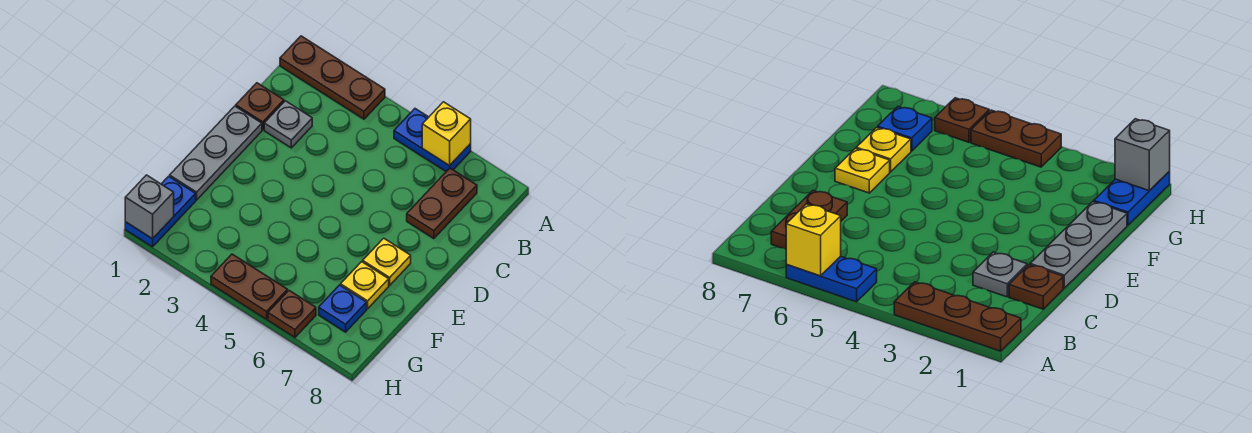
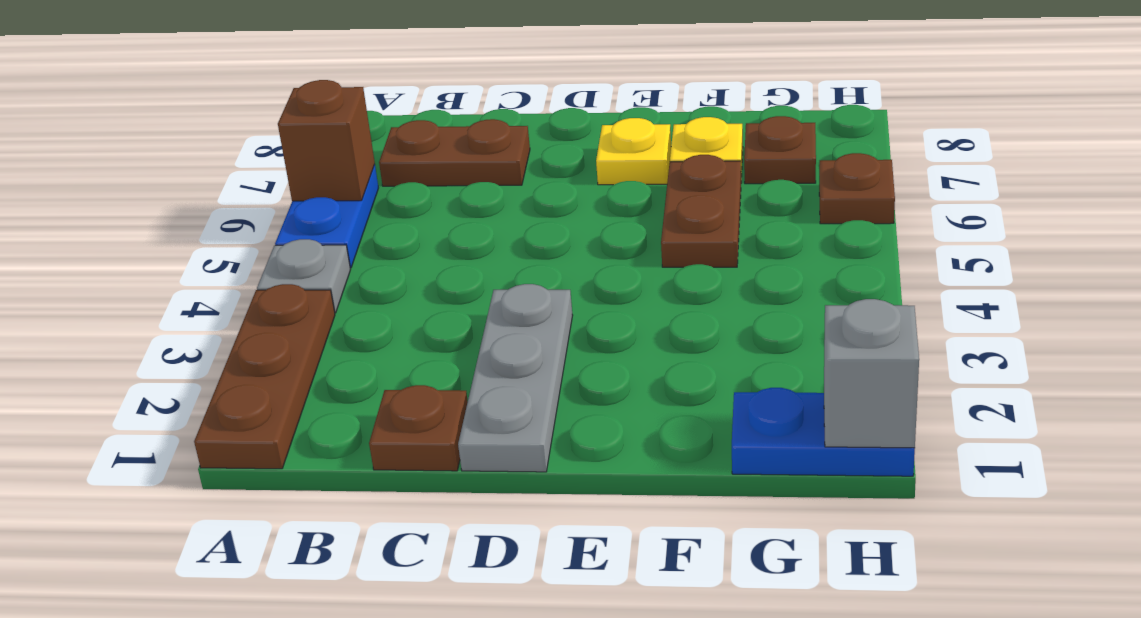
yellow brick A6 level 2 -> brown brick A6 level 2
grey plate C2 level 1 -> grey plate A4 level 1
grey plate D1:F1 level 1 -> grey plate D1:D3 level 1
blue plate G7 level 1 -> brown plate G7 level 1
brown plate H4:H5 level 1 -> brown plate F5:F6 level 1

